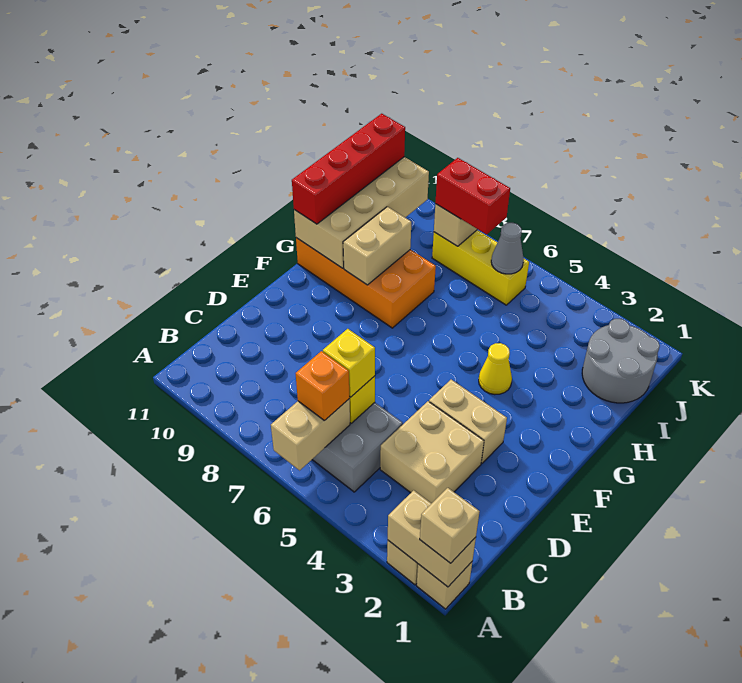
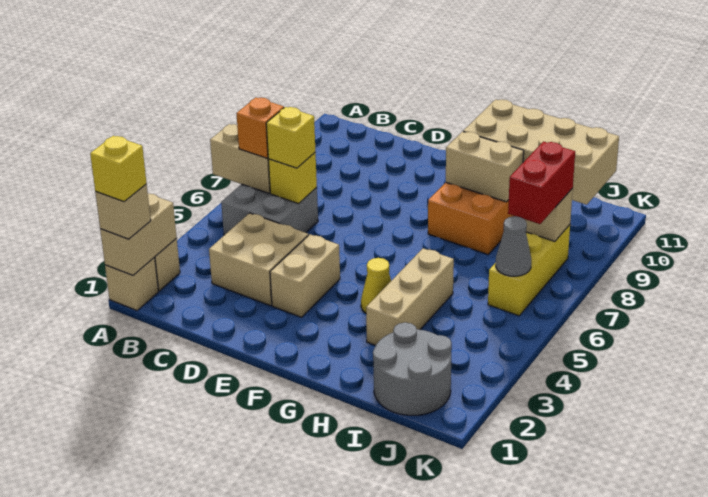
none -> yellow brick A1 level 4
red brick G11:J11 level 3 -> none
none -> tan brick H3:H5 level 1

